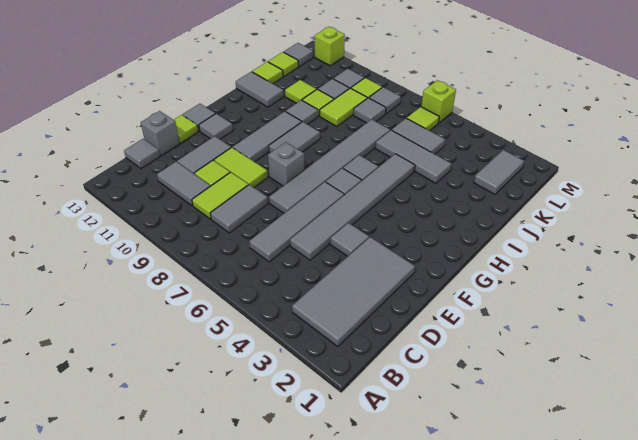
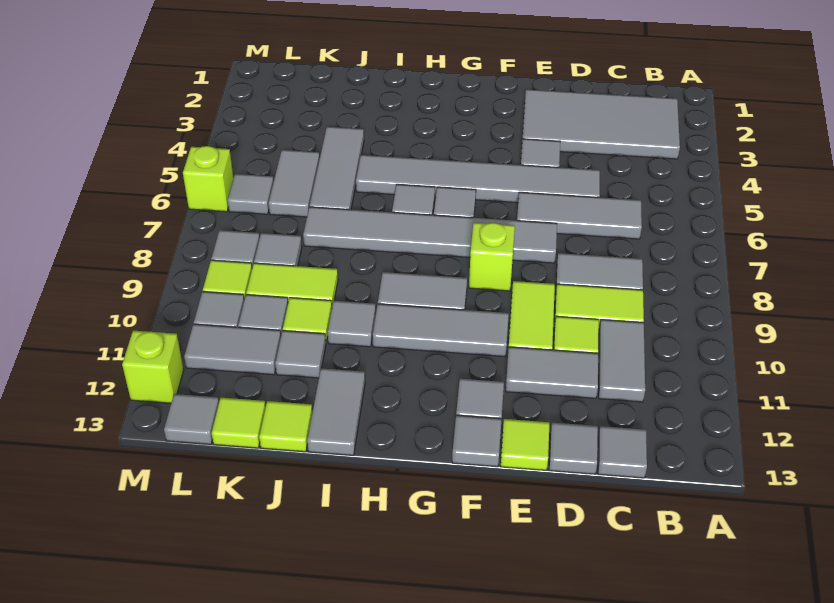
grey tile C6:F6 level 1 -> grey tile C6:E6 level 1
grey brick D13 level 1 -> grey tile D13 level 1
grey brick F8 level 1 -> lime brick F8 level 1
lime tile J11 level 1 -> grey tile J11 level 1
grey tile K2:L2 level 1 -> grey tile K11:L11 level 1
lime tile L6 level 1 -> grey tile L6 level 1

